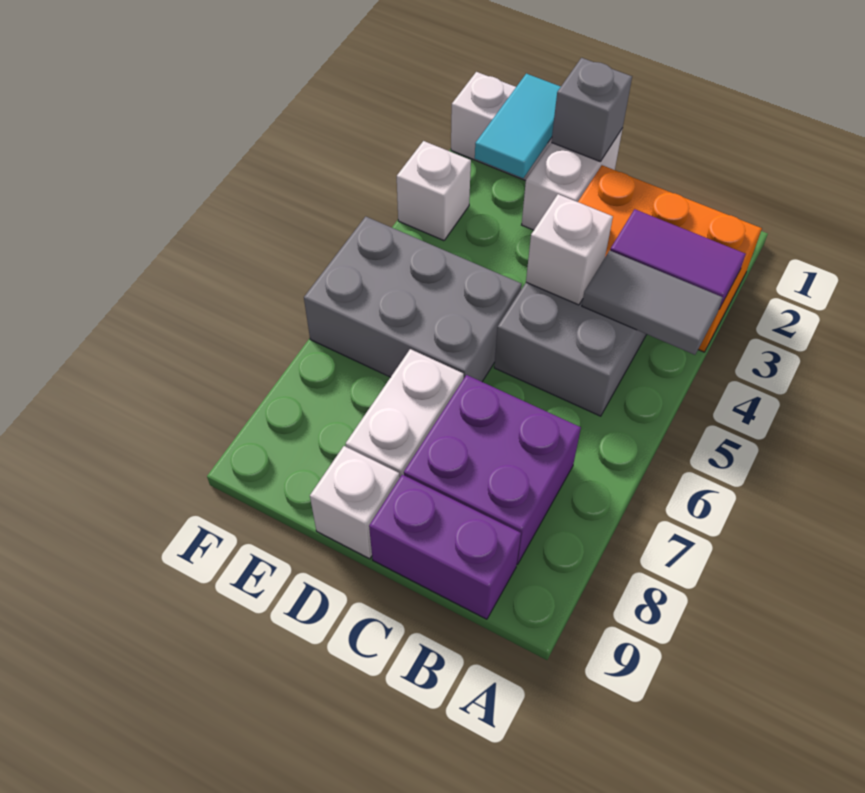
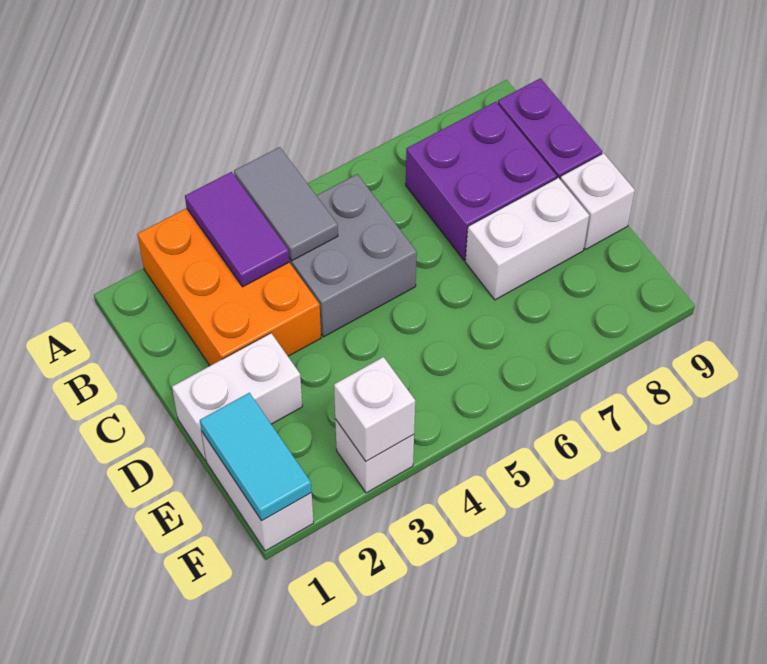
white brick C4 level 2 -> white brick F3 level 2
grey brick D1 level 2 -> none
grey brick D5:F6 level 1 -> none
cyan tile E1:E2 level 2 -> cyan tile E1:F1 level 2

